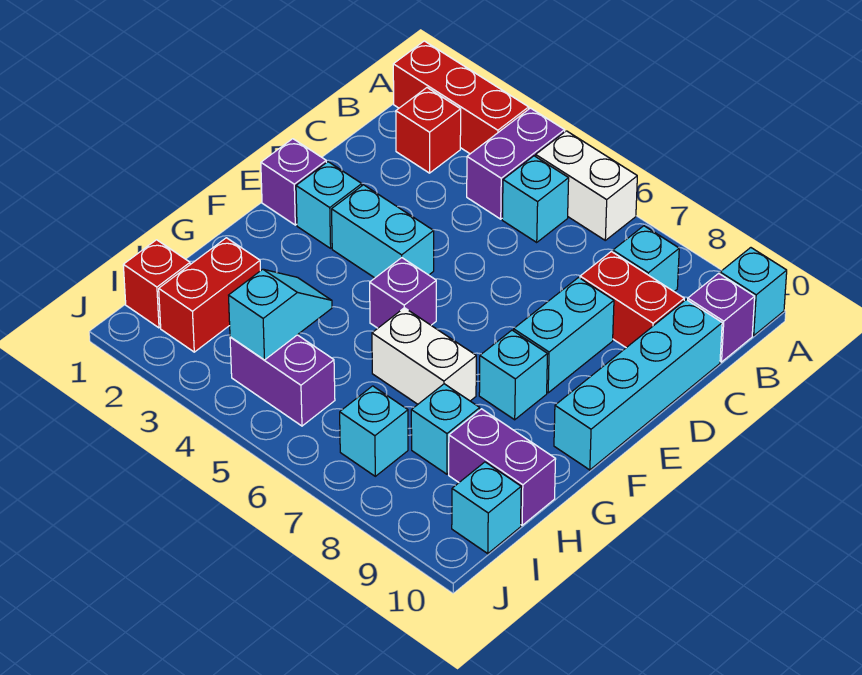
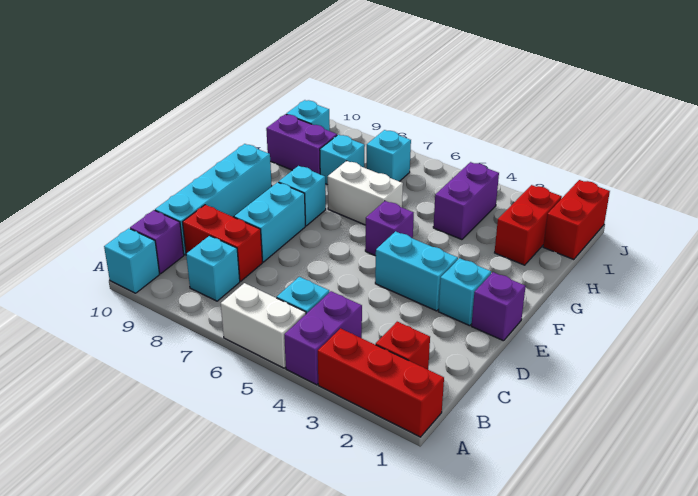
cyan slope H4:I4 level 2 top I -> none
red brick I1 level 1 -> red brick I1:J1 level 1
purple brick I4:I5 level 1 -> purple brick H4:I4 level 1

